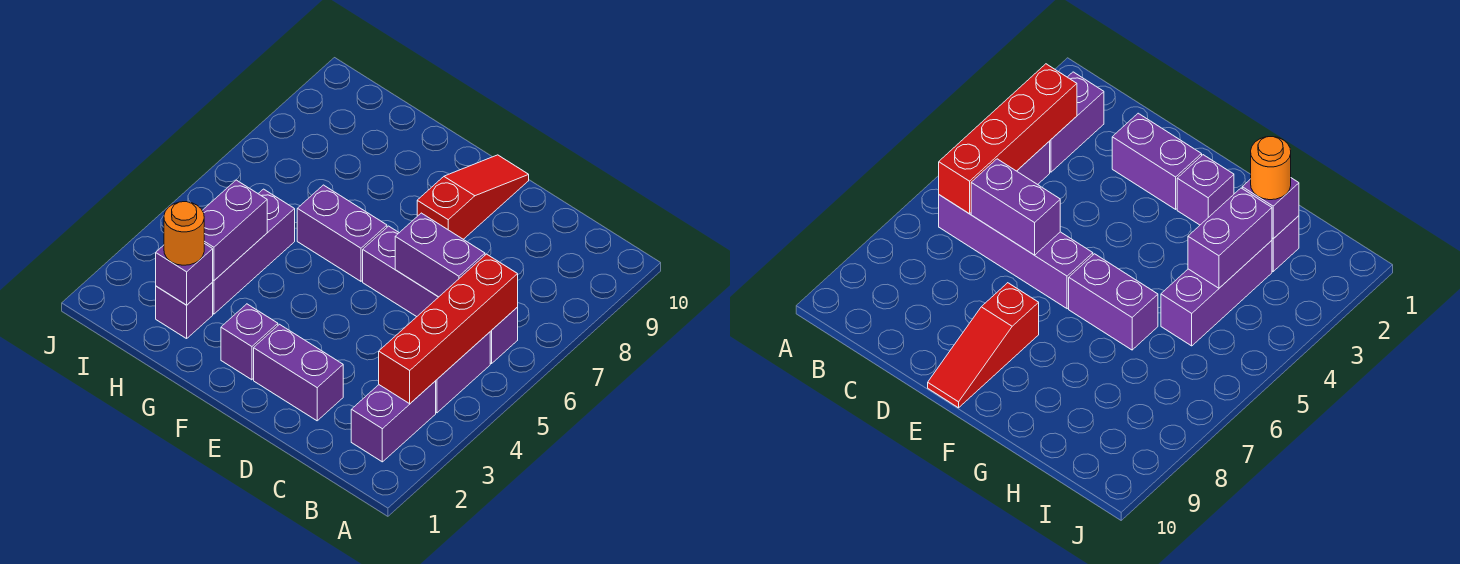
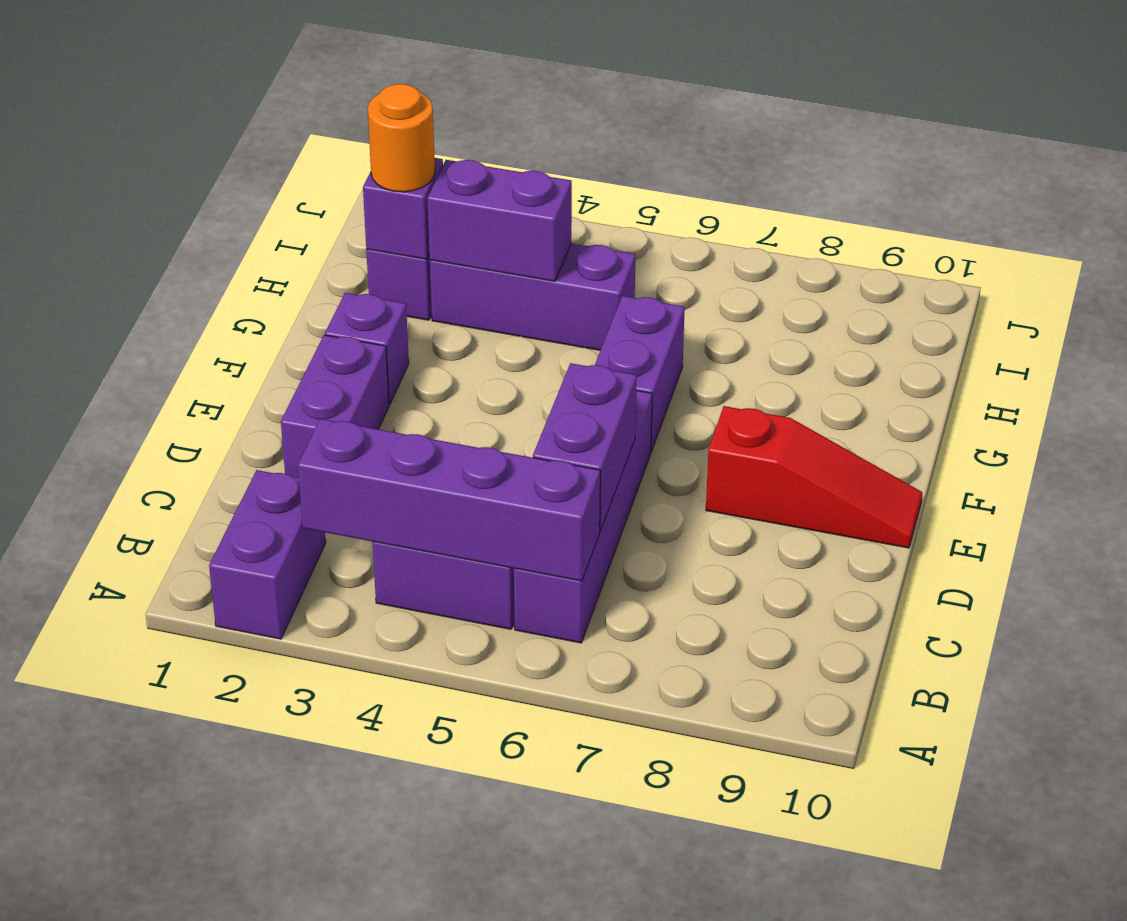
purple brick B2:B3 level 1 -> purple brick A2:B2 level 1
red brick B3:B6 level 2 -> purple brick B3:B6 level 2

